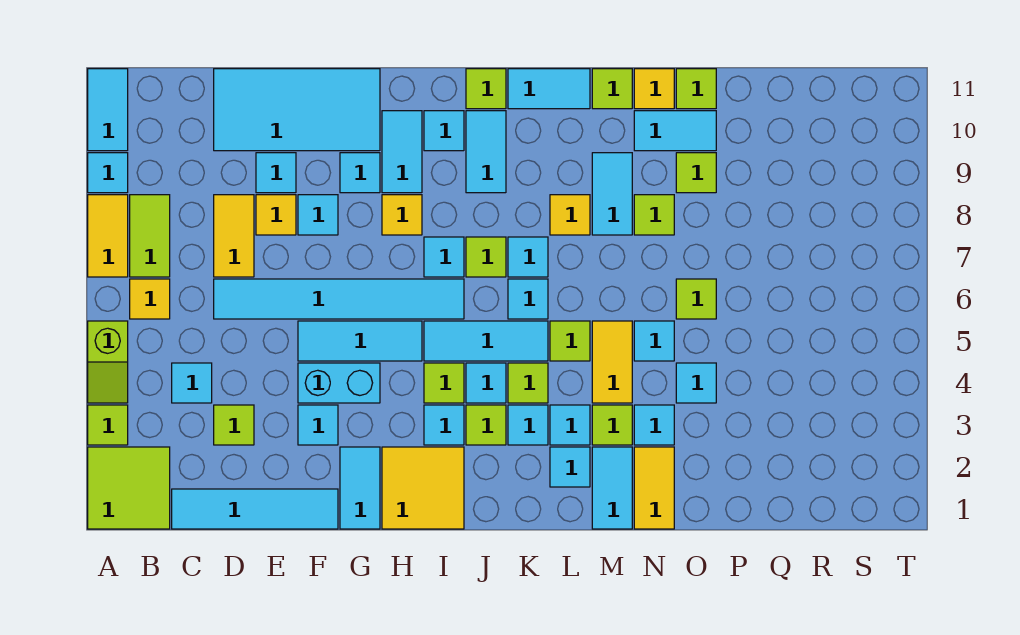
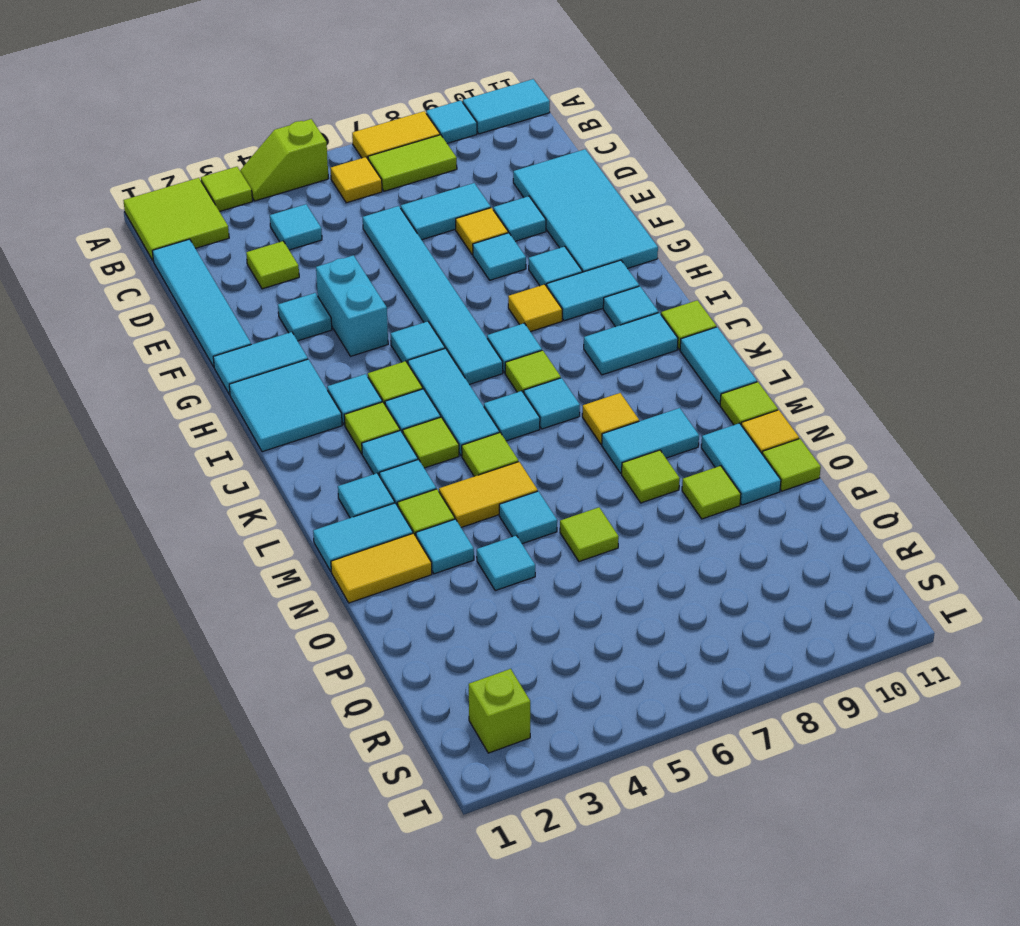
yellow tile D7:D8 level 1 -> cyan tile D7:D8 level 1
cyan tile F5:H5 level 1 -> cyan tile H5 level 1
yellow tile H1:I2 level 1 -> cyan tile H1:I2 level 1
none -> lime brick S2 level 1

